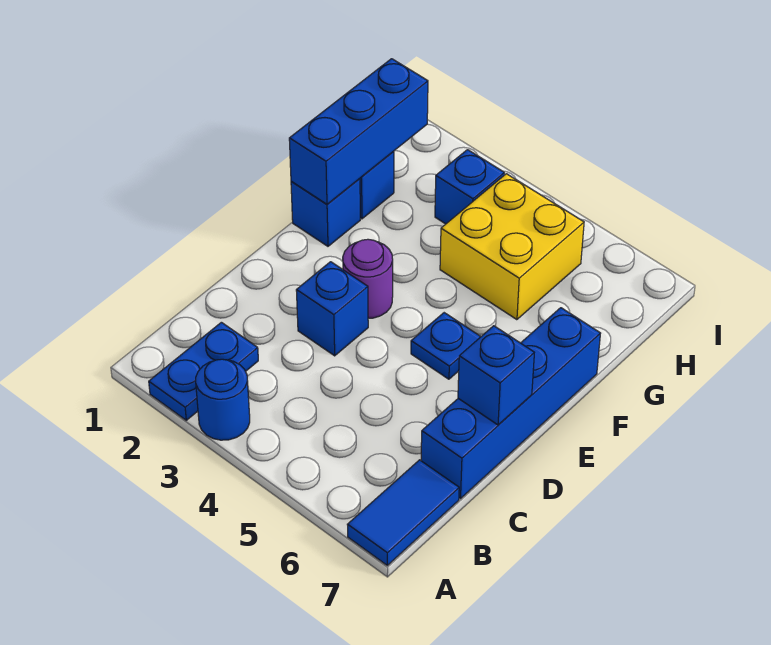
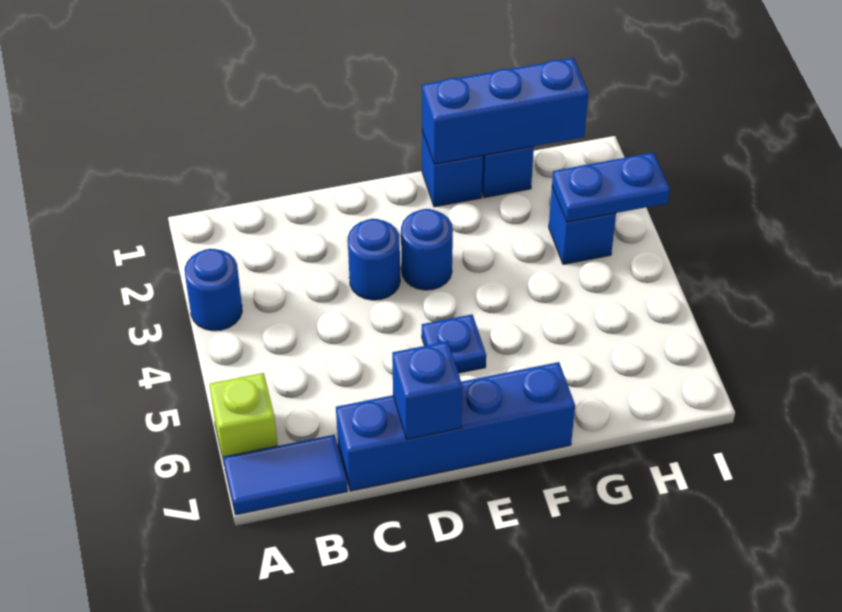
blue plate A2:B2 level 1 -> blue plate H3:I3 level 2
none -> lime brick A6 level 1
blue brick D3 level 1 -> blue round brick D3 level 1
purple round brick E3 level 1 -> blue round brick E3 level 1
yellow brick G4:H5 level 1 -> none

